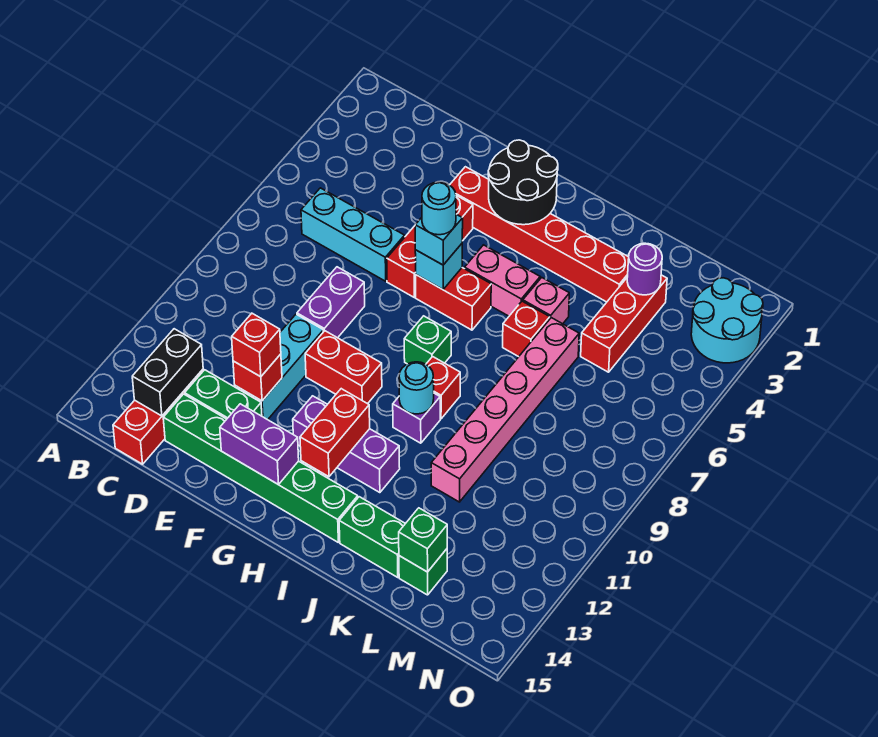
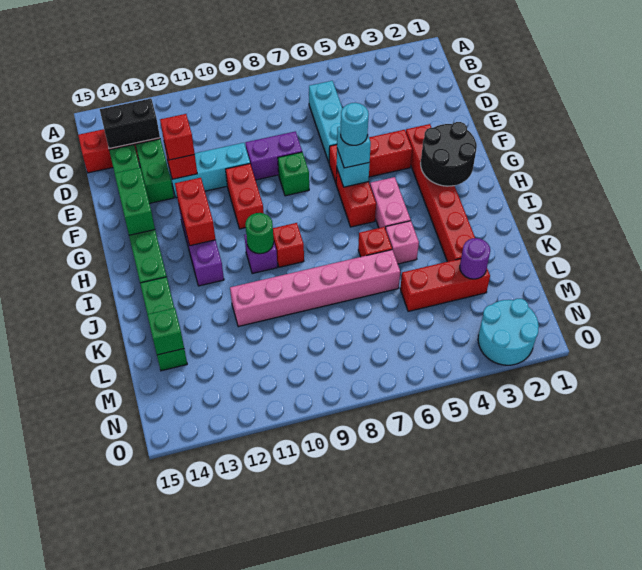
purple brick F14:G14 level 2 -> green brick F14:G14 level 2
green brick H8 level 1 -> green brick F8 level 1
red brick H12:H13 level 2 -> red brick G12:H12 level 2
cyan round brick I10 level 2 -> green round brick I10 level 2

